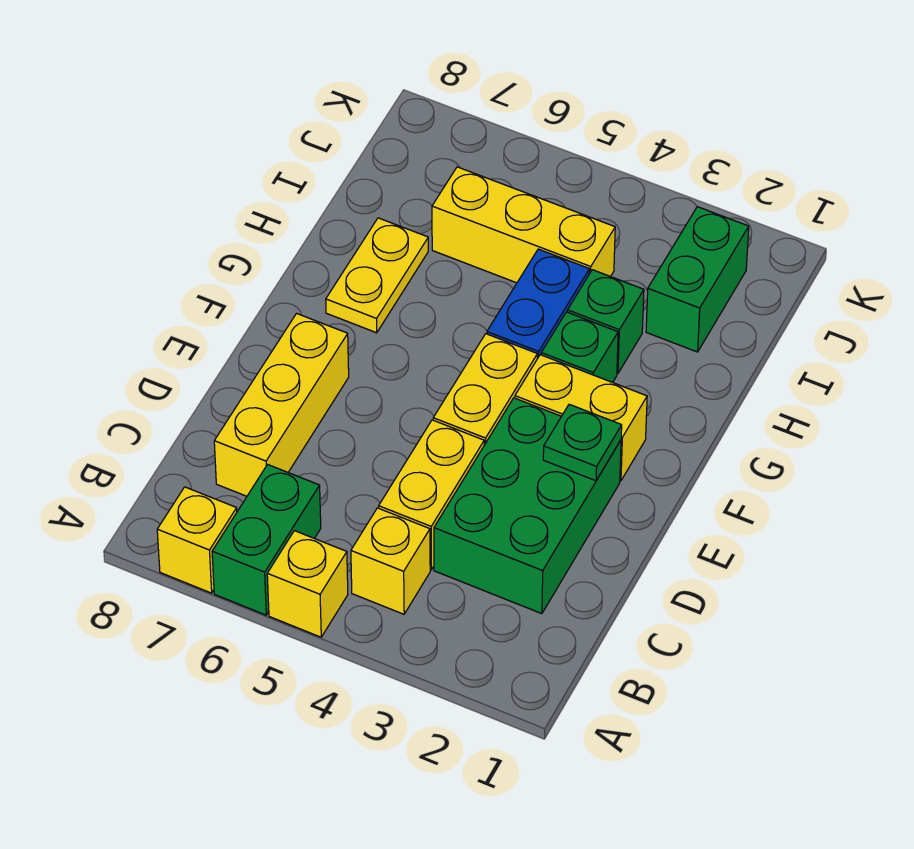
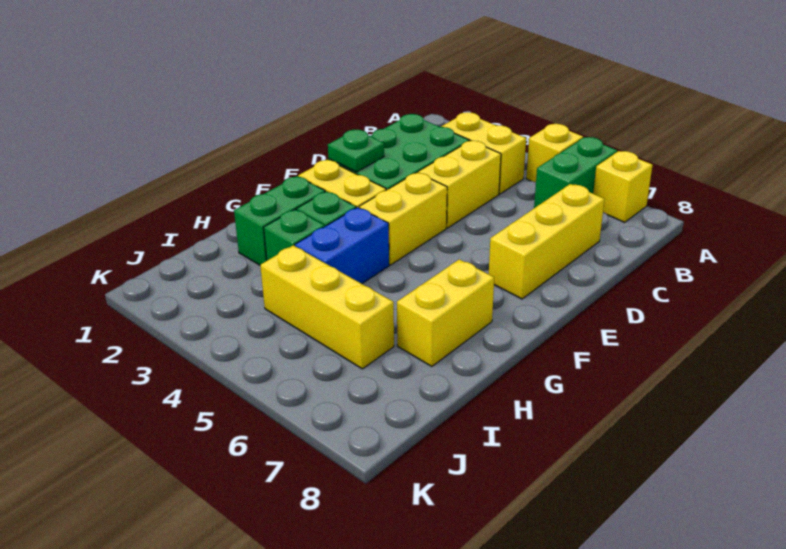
yellow brick B4 level 1 -> yellow brick B3:B4 level 1
yellow plate G7:H7 level 1 -> yellow brick G7:H7 level 1
green brick I2:J2 level 1 -> green brick G2:H2 level 1

